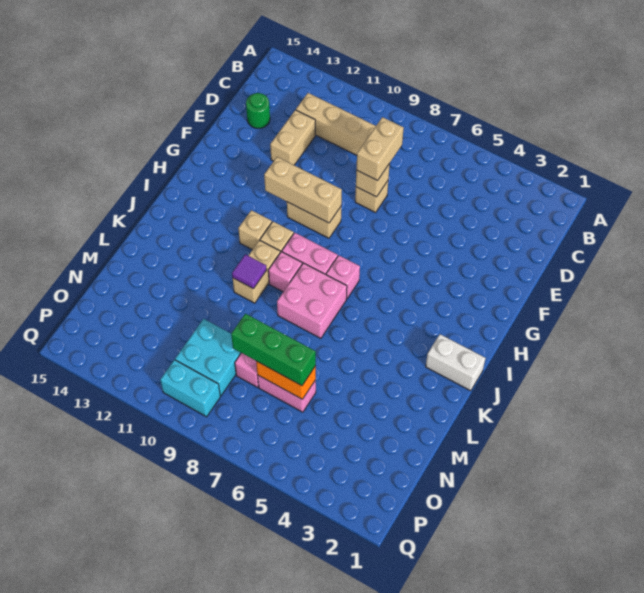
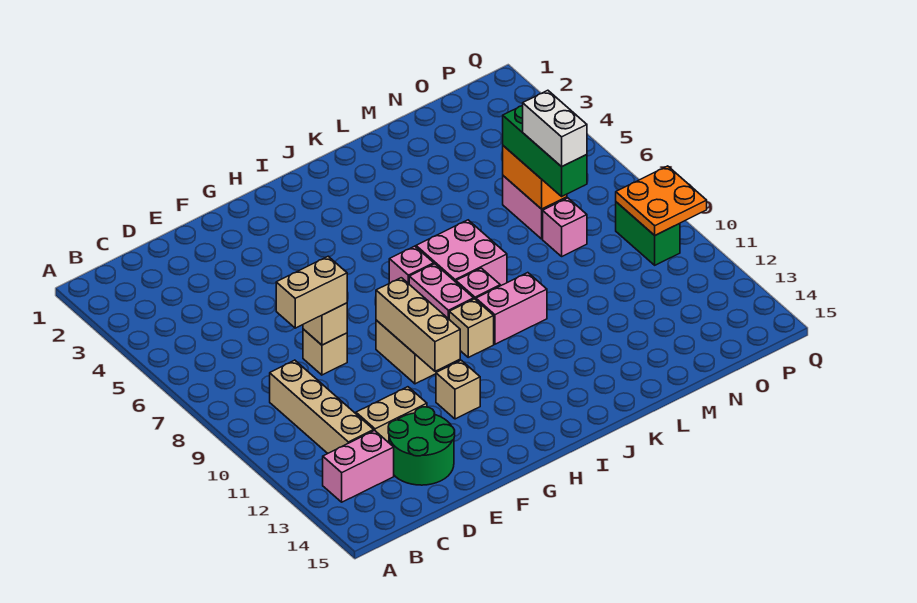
none -> pink brick B13:C13 level 1
green round brick D14 level 1 -> green round brick D13:E14 level 1
tan brick I11 level 1 -> tan brick G12 level 1
white brick J1:J2 level 1 -> white brick N7:N8 level 4
tan brick J10:K10 level 1 -> pink brick J10:K10 level 1
purple tile K10 level 2 -> none
cyan brick N9:O10 level 1 -> none
cyan brick P9:P10 level 1 -> green brick P9:P10 level 1
none -> orange plate P9:Q10 level 2

